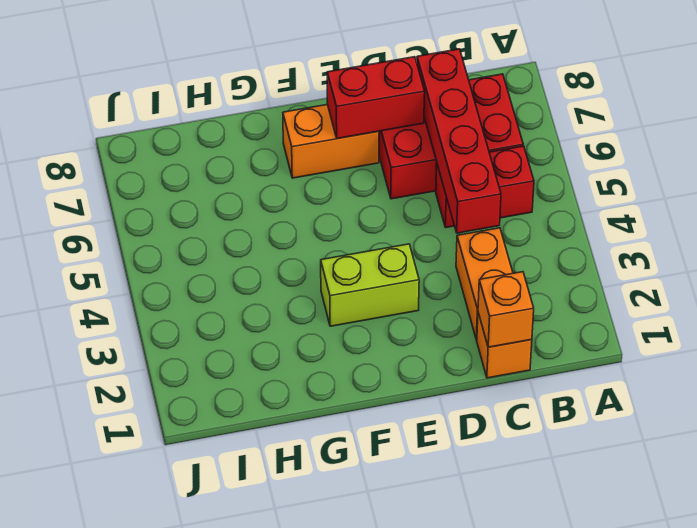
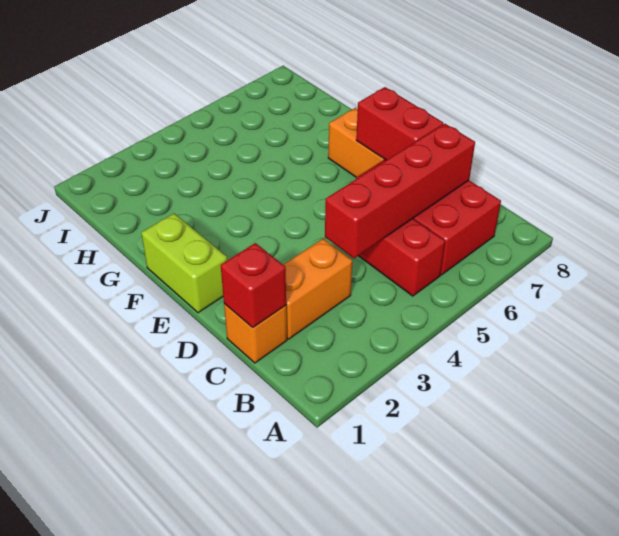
orange brick C1 level 2 -> red brick C1 level 2
lime brick E3:F3 level 1 -> lime brick E1:F1 level 1

